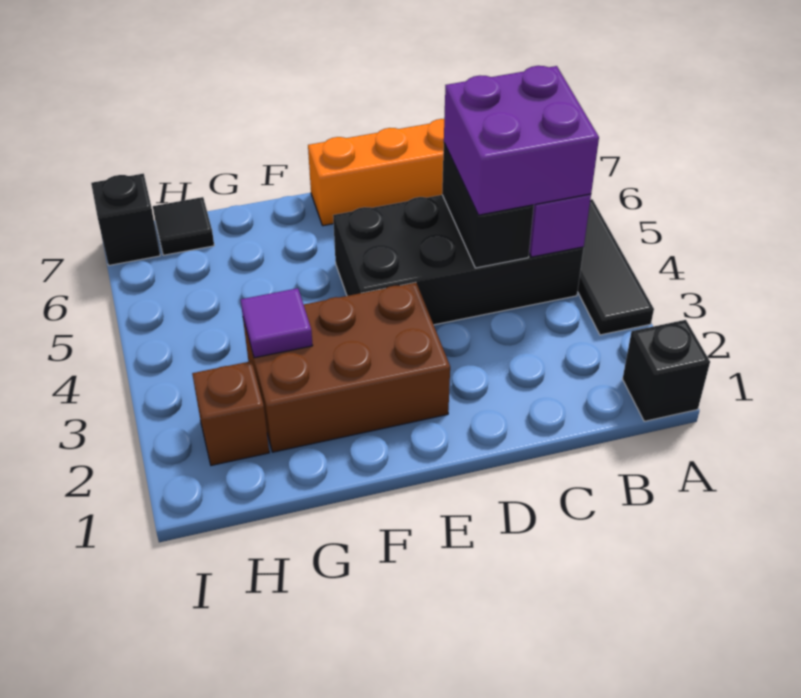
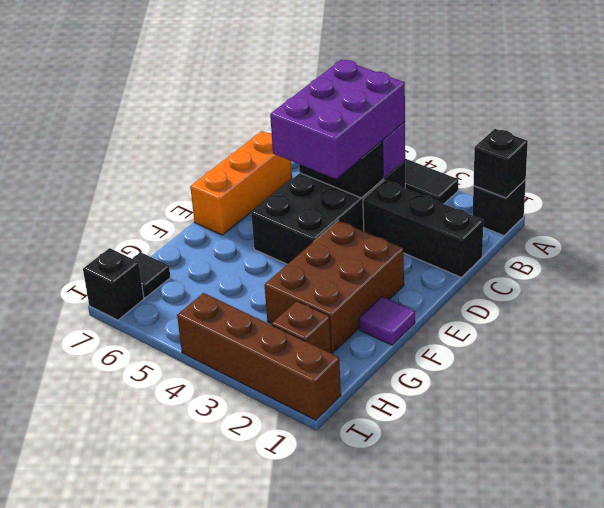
none -> black brick A1 level 2
purple brick B4:C5 level 3 -> purple brick B4:D5 level 3
none -> black brick C1:C3 level 1
purple tile G3 level 2 -> purple tile F1 level 1
none -> brown brick I1:I4 level 1

